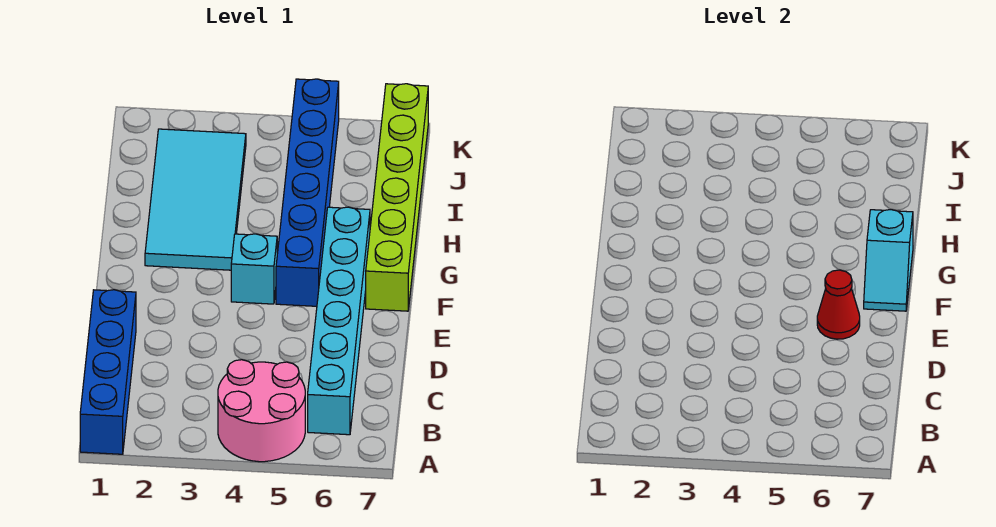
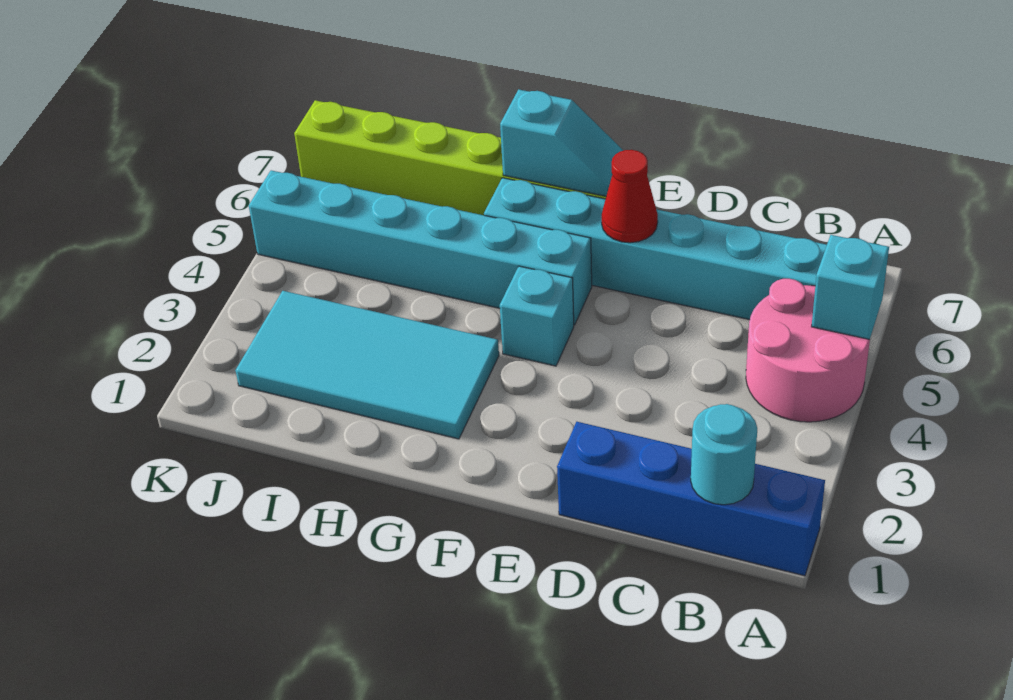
none -> cyan brick A5 level 2
none -> cyan round brick B1 level 2
blue brick F5:K5 level 1 -> cyan brick F5:K5 level 1

